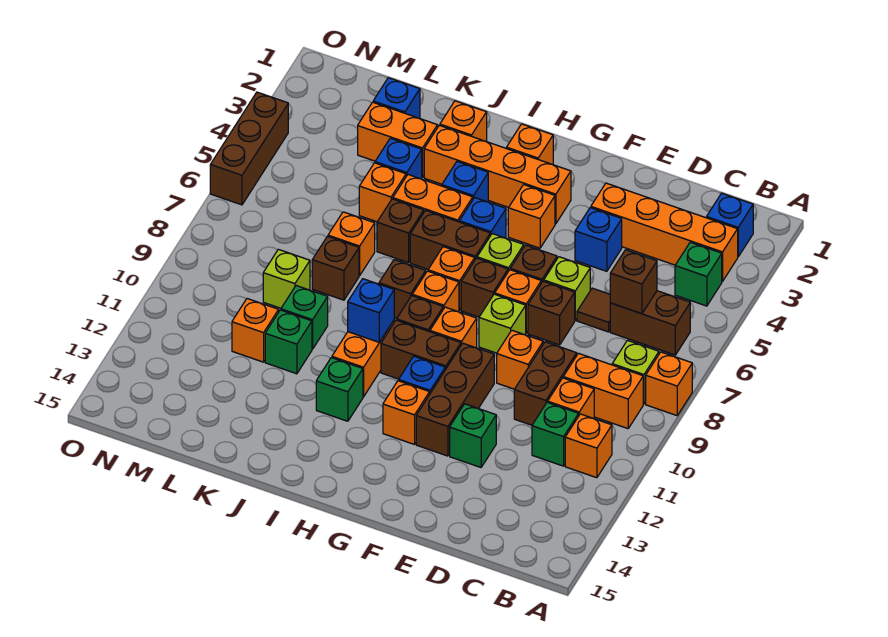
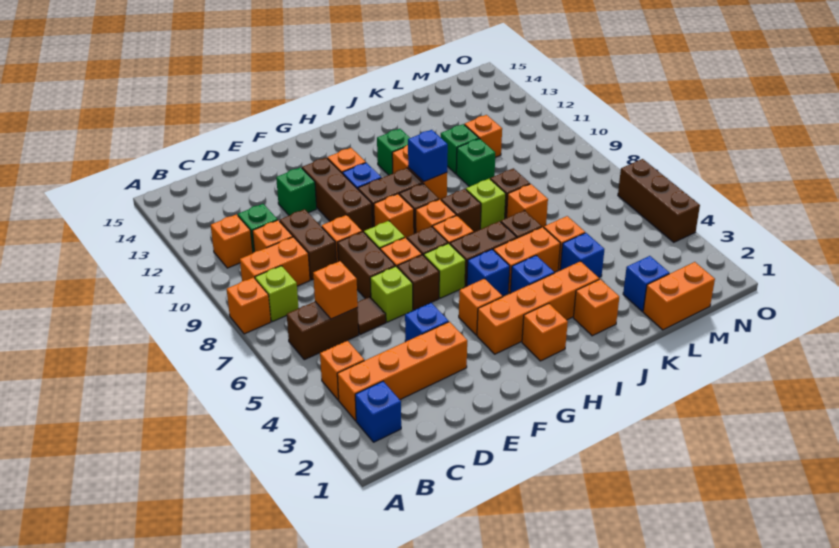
green brick B4 level 1 -> orange brick B4 level 1
brown brick C6 level 2 -> orange brick C6 level 2
brown brick E7 level 1 -> brown brick E7:E8 level 1
orange brick K3:L3 level 1 -> orange brick L1:M1 level 1
lime brick L9 level 1 -> lime brick J8 level 1

